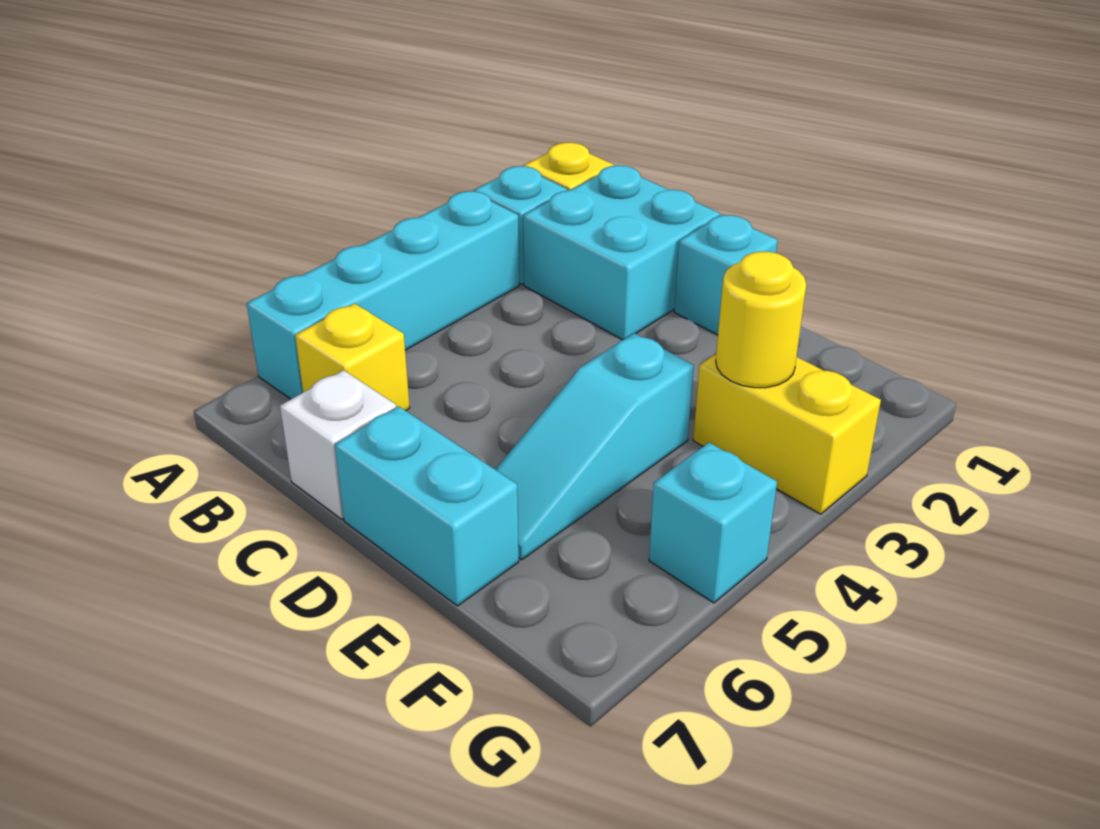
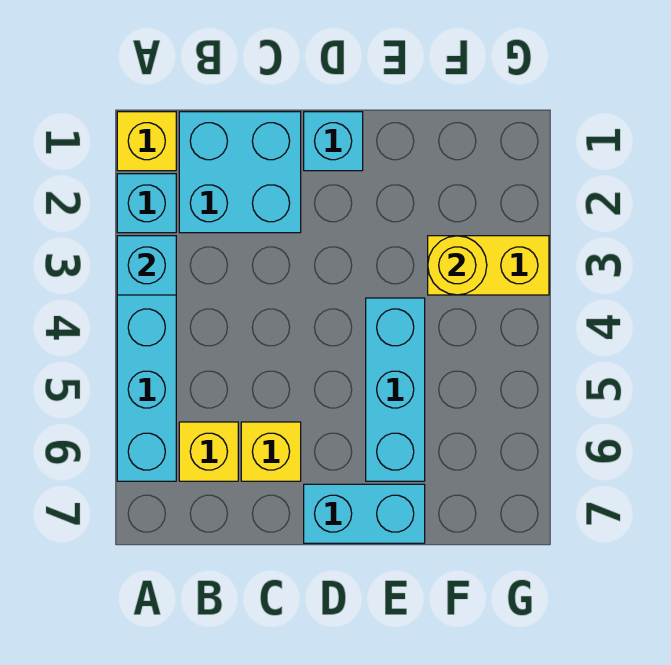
none -> yellow brick C6 level 1
white brick C7 level 1 -> none
cyan slope E4:E6 level 1 top 4 -> cyan brick E4:E6 level 1
cyan brick G5 level 1 -> cyan brick A3 level 2

